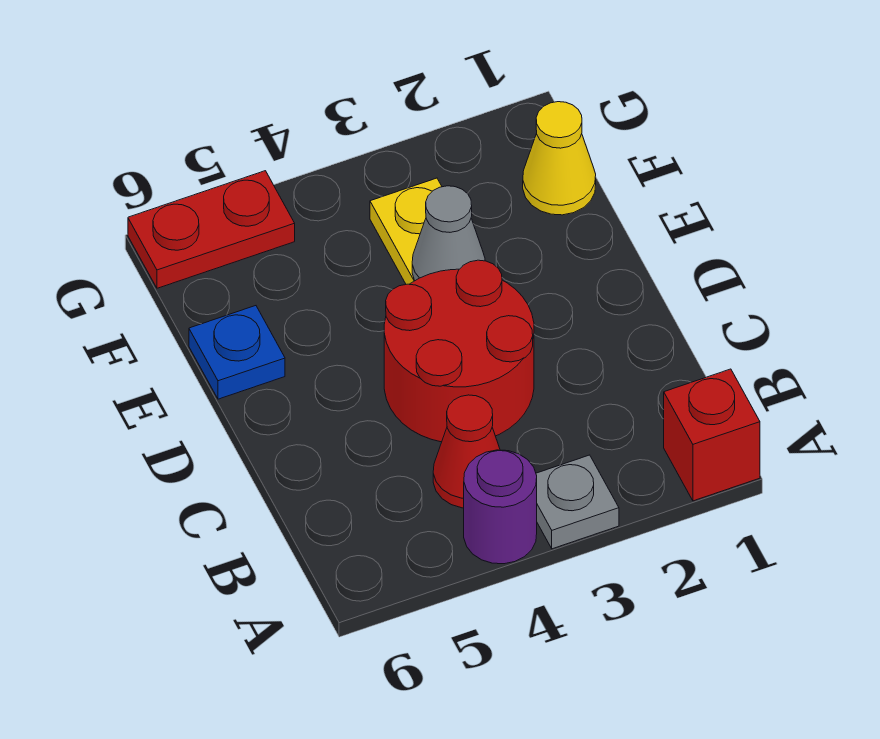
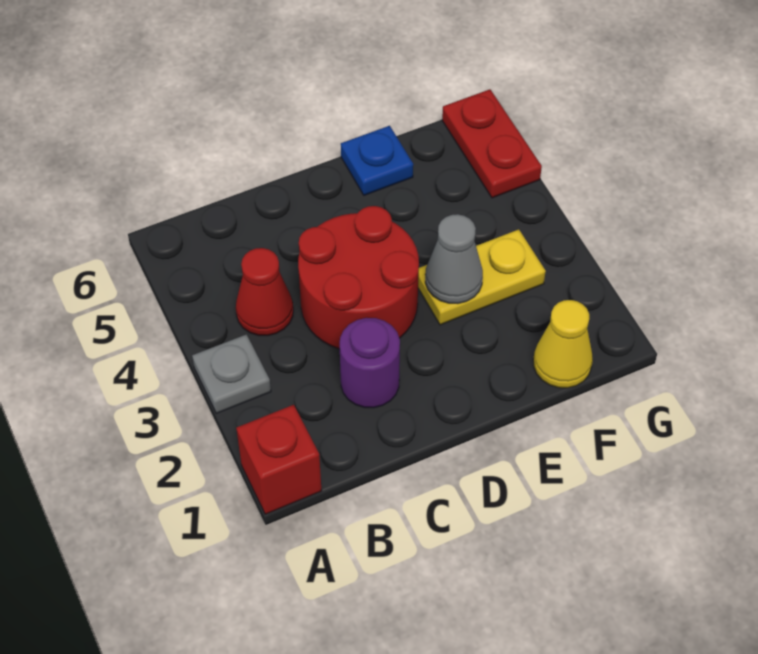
purple round brick A4 level 1 -> purple round brick C2 level 1

